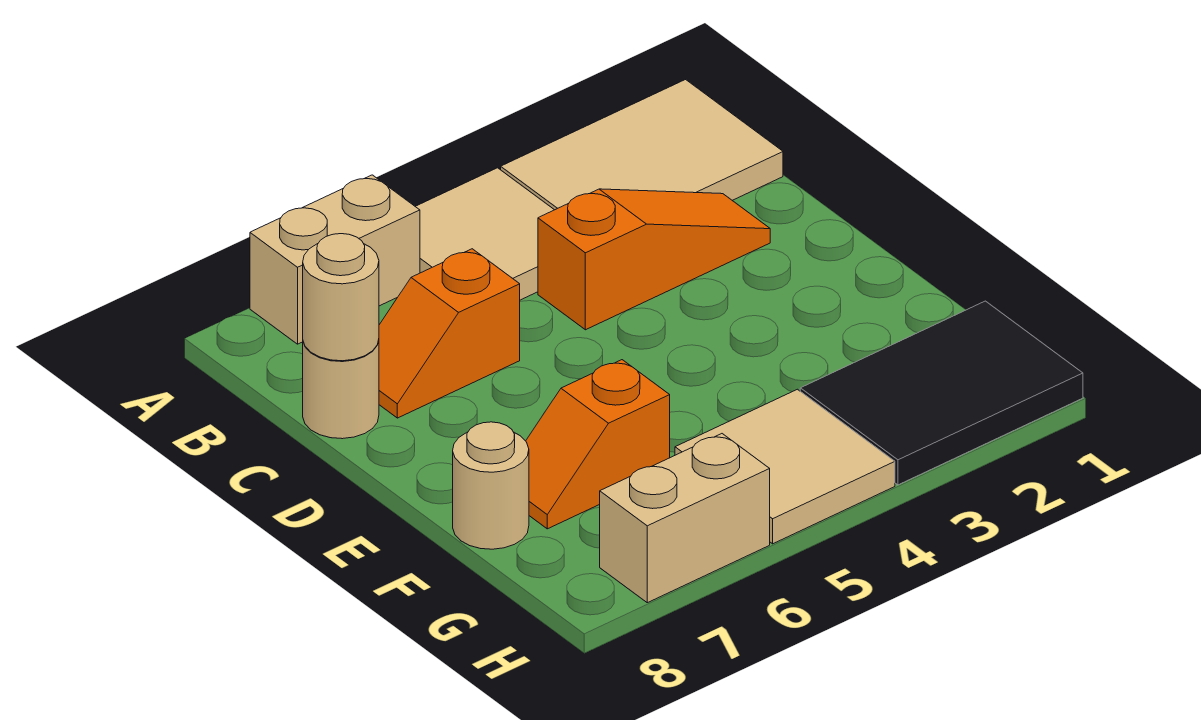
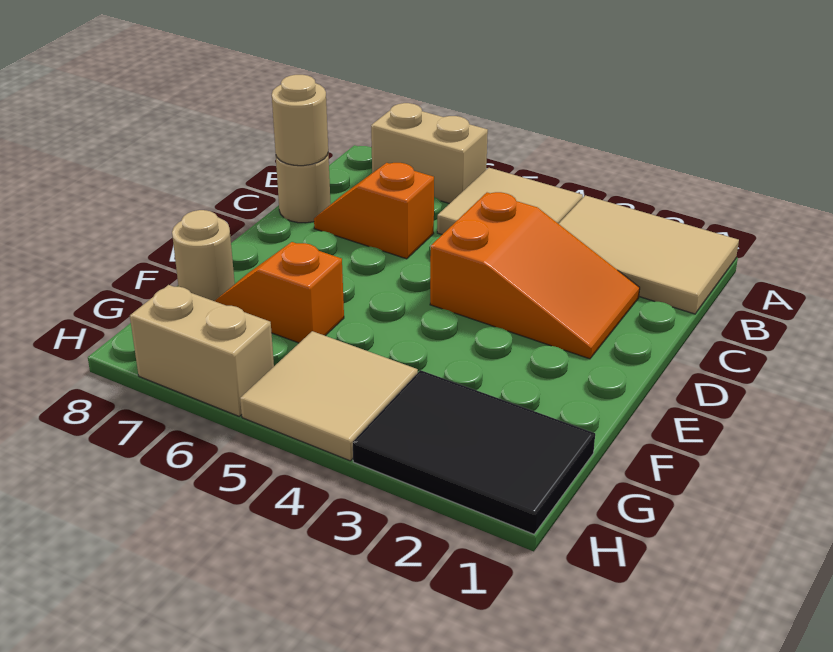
orange slope C2:C4 level 1 top 4 -> orange slope C2:D4 level 1 top 4

